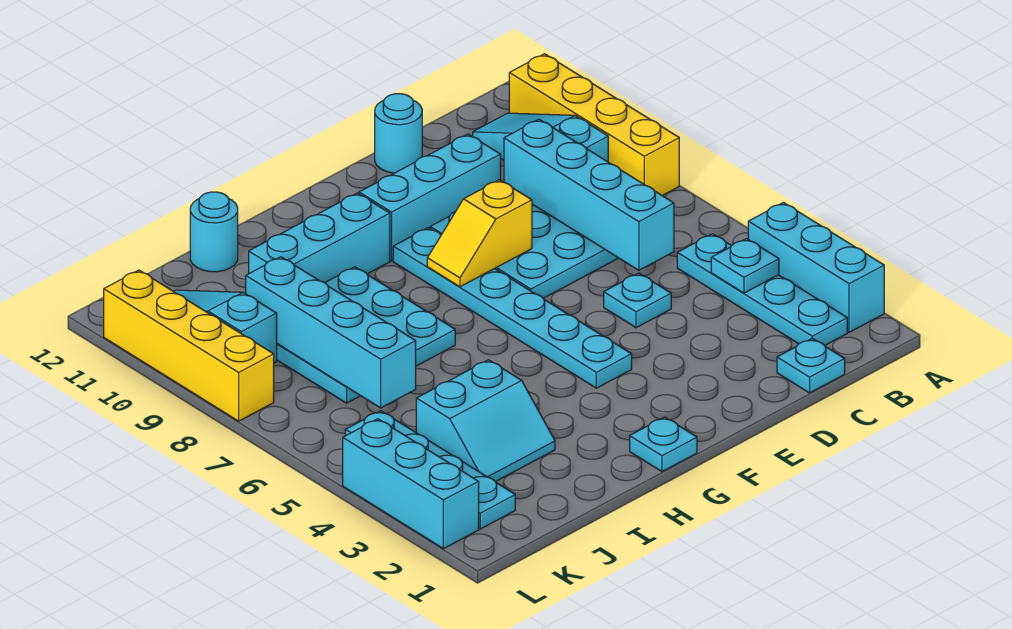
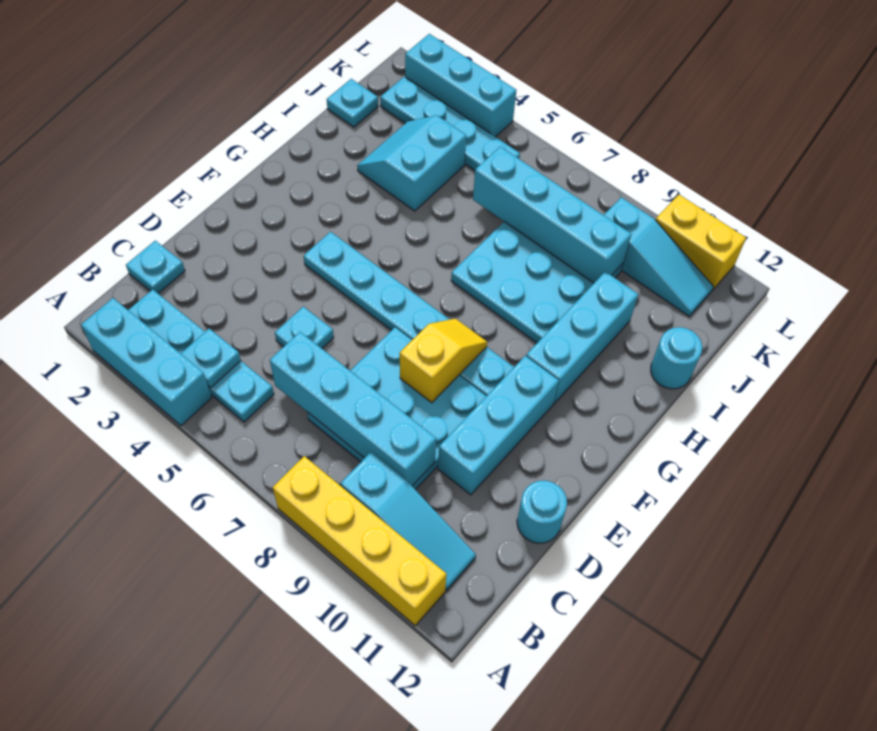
cyan plate G1 level 1 -> cyan plate J1 level 1
yellow brick L8:L11 level 1 -> yellow brick L10:L11 level 1

